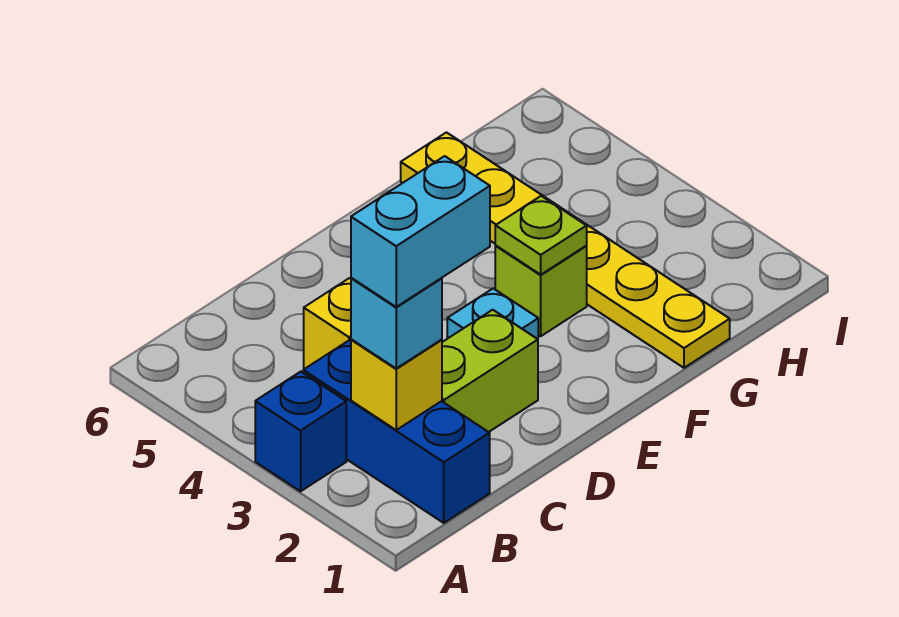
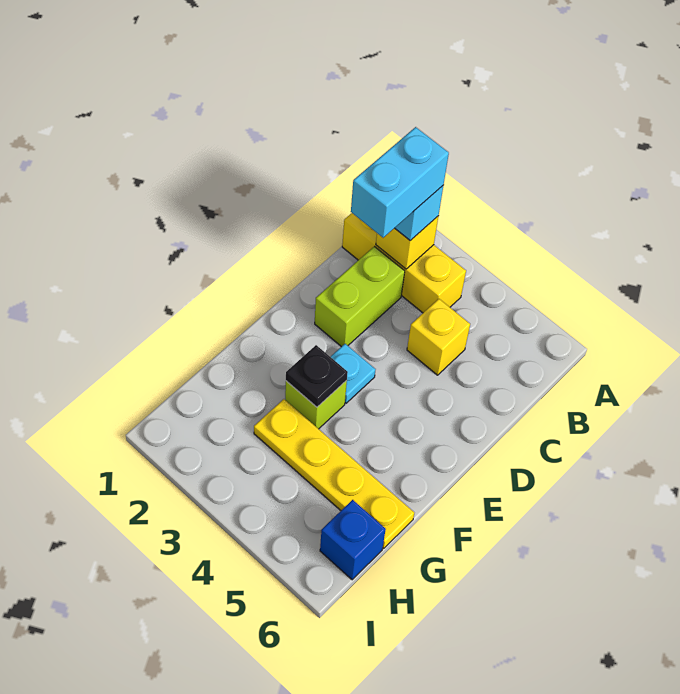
blue brick A3 level 1 -> blue brick H6 level 1
blue brick B1:B3 level 1 -> yellow brick B1:B3 level 1
lime plate F3 level 2 -> black plate F3 level 2
yellow plate G1:G6 level 1 -> yellow plate G3:G6 level 1

